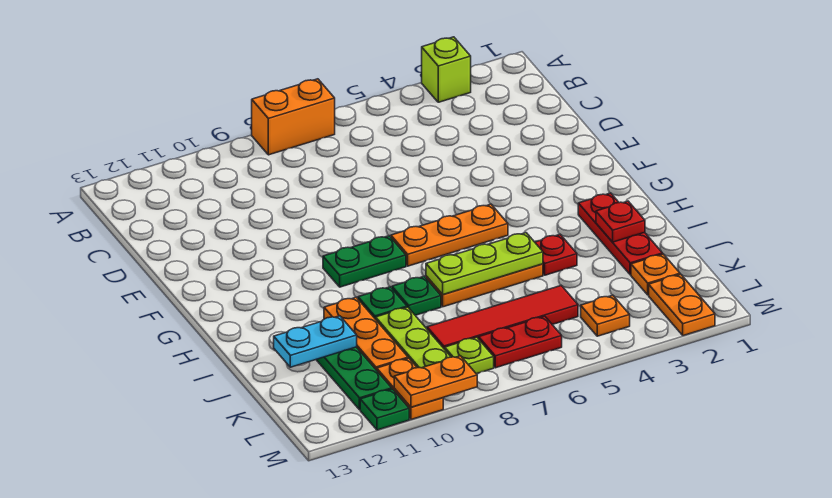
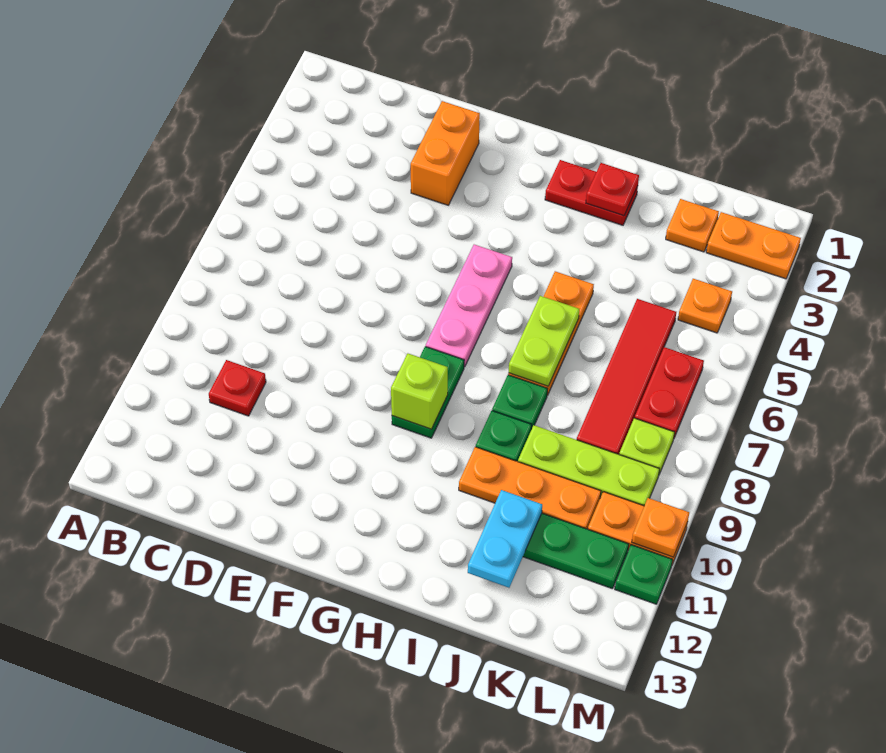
lime brick A3 level 1 -> lime brick G9 level 2
orange brick A7:A8 level 1 -> orange brick E2:E3 level 1
orange plate G5:G7 level 1 -> pink plate G5:G7 level 1
red plate H2:J2 level 1 -> red plate H2:I2 level 1
red plate I4 level 1 -> red plate C10 level 1
lime plate I5:I7 level 2 -> lime plate I6:I7 level 2
orange plate M9:M10 level 2 -> orange plate M10 level 2

